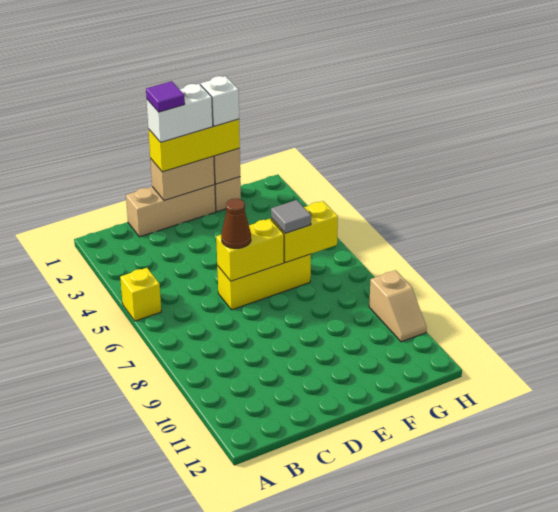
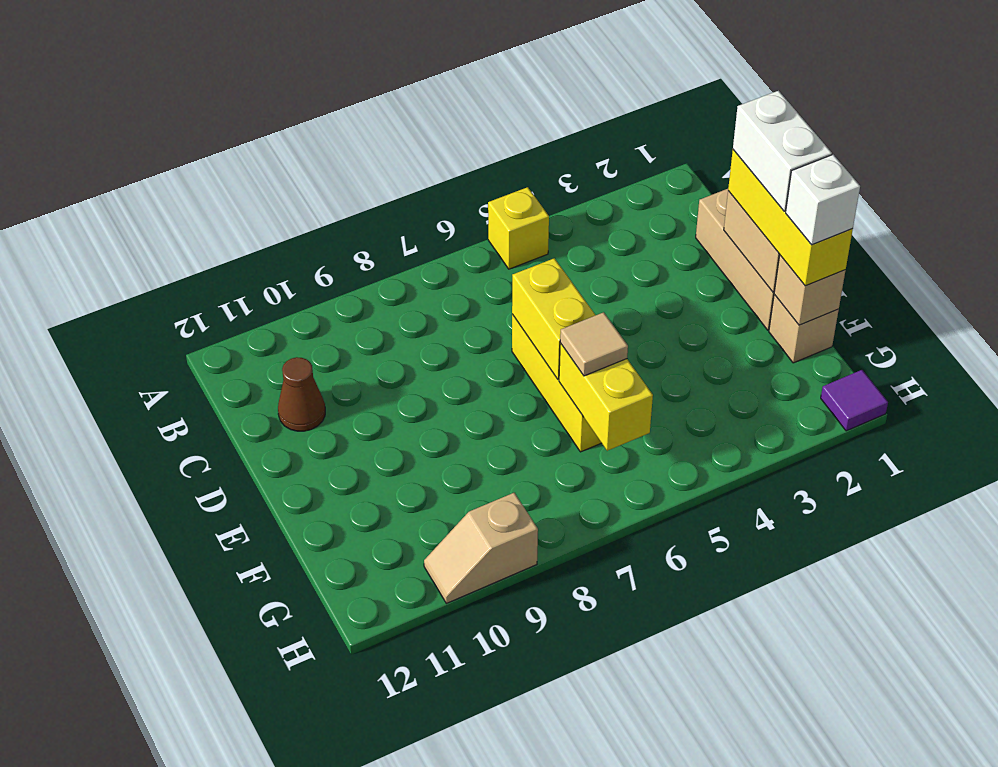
purple tile D1 level 5 -> purple tile H1 level 1
brown cone D6 level 3 -> brown cone C11 level 1
grey tile F6 level 3 -> tan tile F6 level 3

